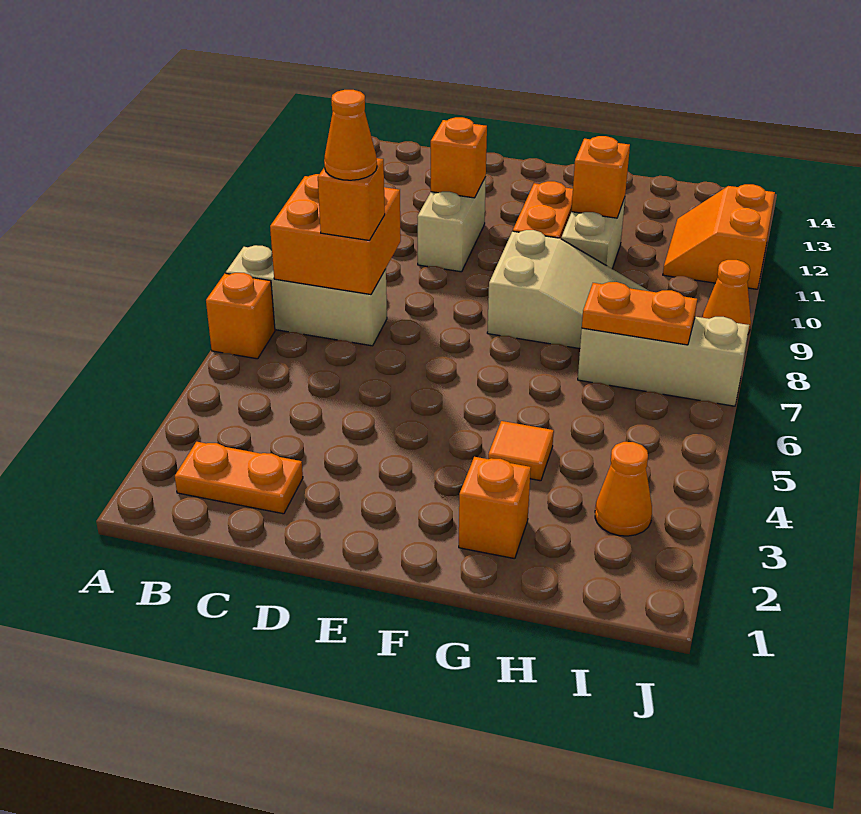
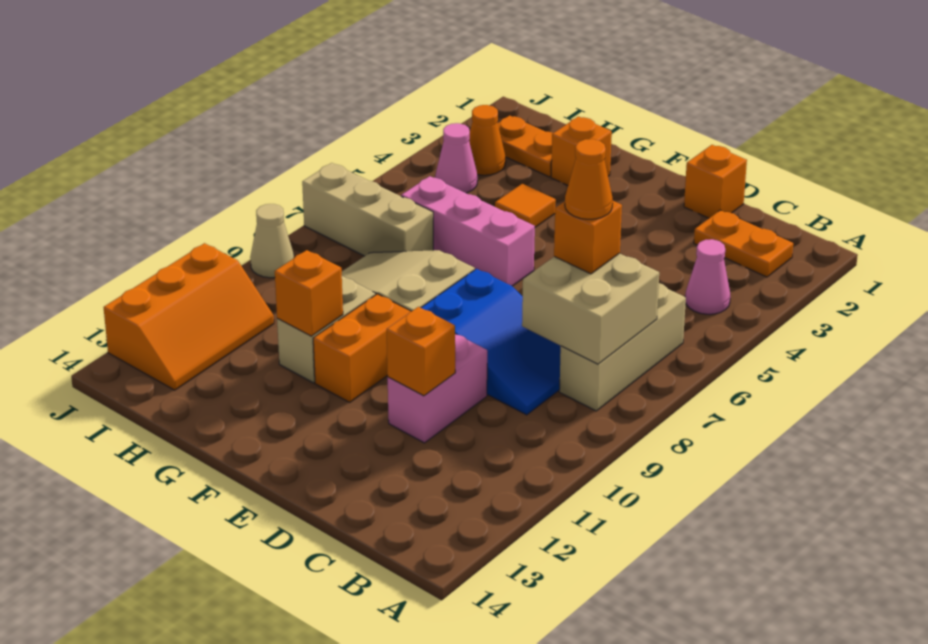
orange brick A6 level 1 -> orange brick D1 level 1
tan brick A7:C7 level 1 -> tan brick B6:B8 level 1
none -> pink cone B4 level 1
orange brick B7:C8 level 2 -> tan brick B7:C8 level 2
none -> blue slope C8:E9 level 1 top E
tan brick D10:D11 level 1 -> pink brick D10:D11 level 1
none -> pink brick F6:H6 level 1
orange plate H7:I7 level 2 -> orange plate H2:I2 level 1
none -> pink cone I4 level 1
orange slope I11:J12 level 1 top J -> orange slope I11:J13 level 1 top J
orange cone J9 level 1 -> tan cone J9 level 1

